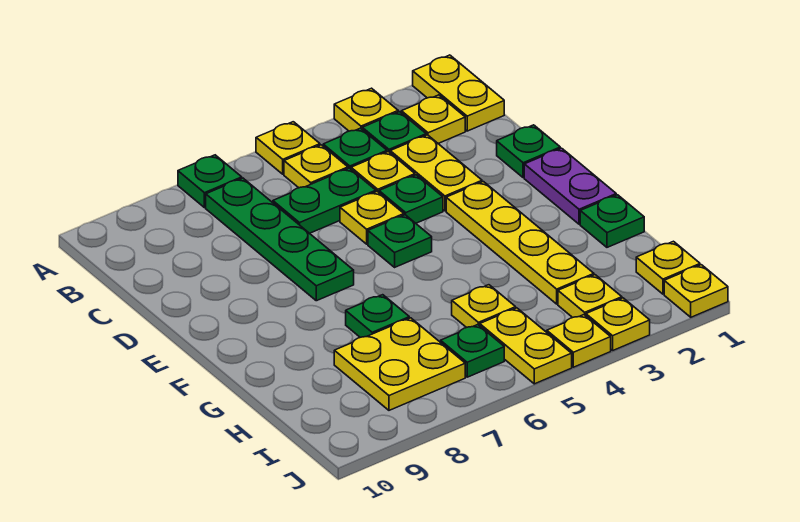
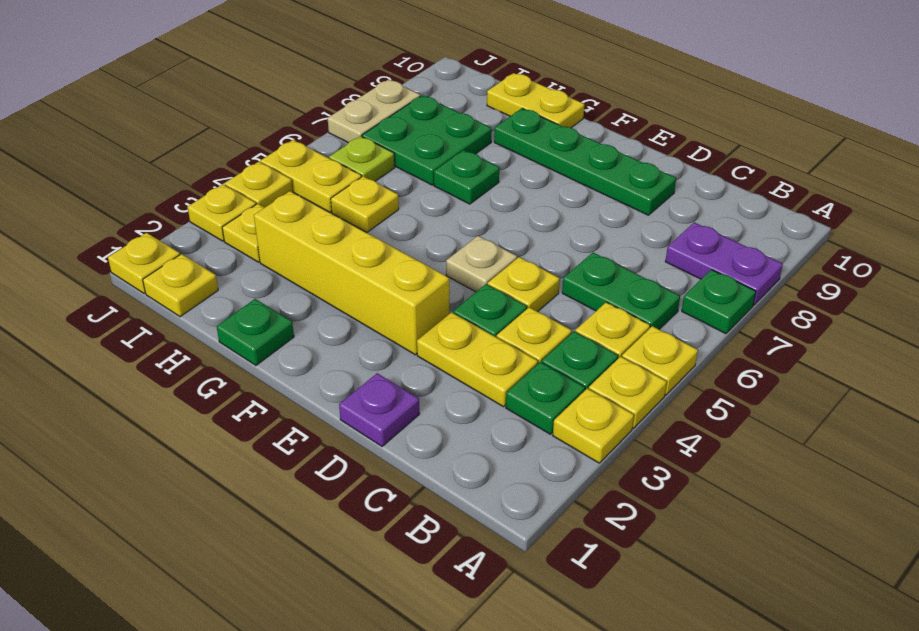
yellow plate A1:B1 level 1 -> yellow plate G10:H10 level 1
yellow plate B2 level 1 -> yellow plate A4 level 1
green plate B7:E7 level 1 -> green plate D9:G9 level 1
green plate C5:C6 level 1 -> green plate B6:C6 level 1
green plate D1 level 1 -> purple plate D1 level 1
purple plate E1:F1 level 1 -> purple plate A8:B8 level 1
yellow plate E3:H3 level 1 -> yellow brick E3:H3 level 1
green plate E5 level 1 -> tan plate E5 level 1
yellow plate H7:I8 level 1 -> green plate H7:I8 level 1
green plate I6 level 1 -> lime plate I6 level 1
none -> tan plate J7:J8 level 1

